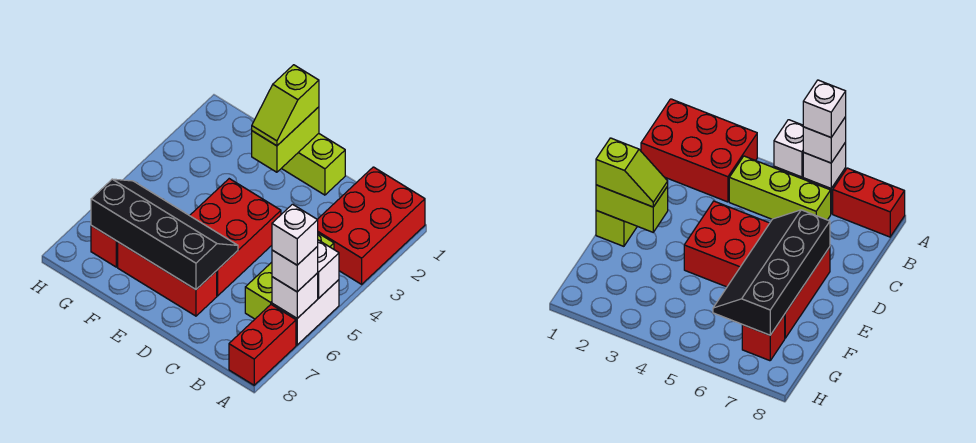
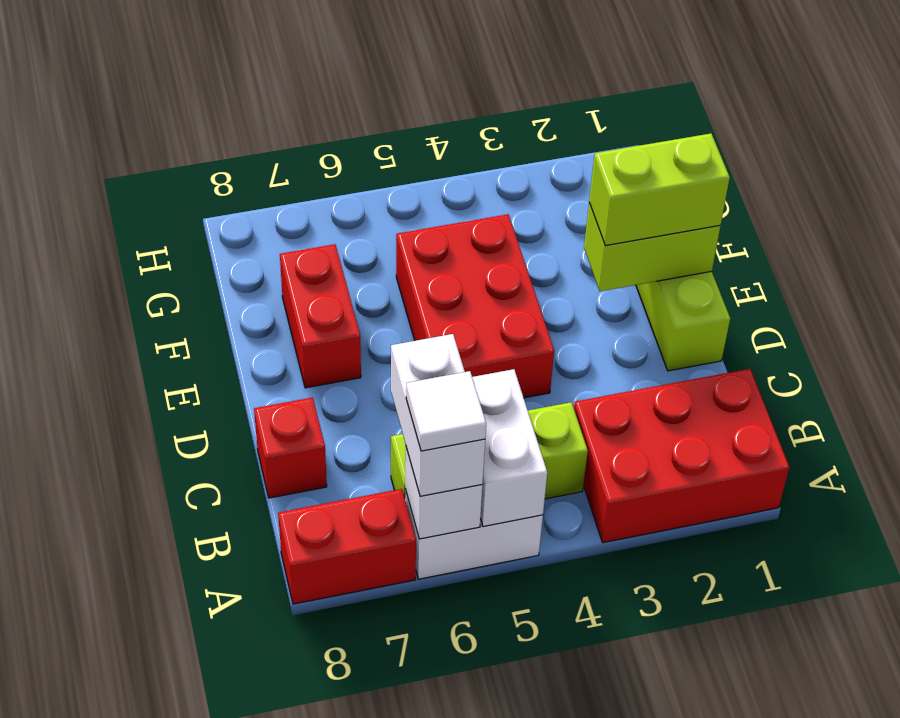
white brick A5 level 2 -> white brick A5:B5 level 2
white brick A6 level 3 -> white brick A6:B6 level 3
white brick A6 level 4 -> white tile A6 level 4
red brick D4:E6 level 1 -> red brick D4:F5 level 1
black slope D6:G7 level 2 top 7 -> none
red brick D7:F7 level 1 -> red brick E7:F7 level 1
lime slope E1:E2 level 3 top 1 -> lime brick E1:E2 level 3
red brick G7 level 1 -> red brick C8 level 1

